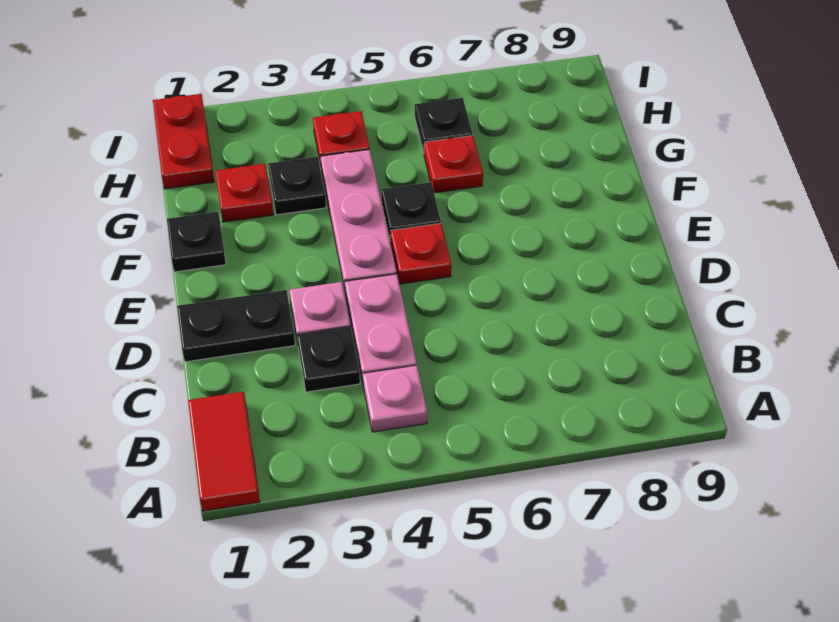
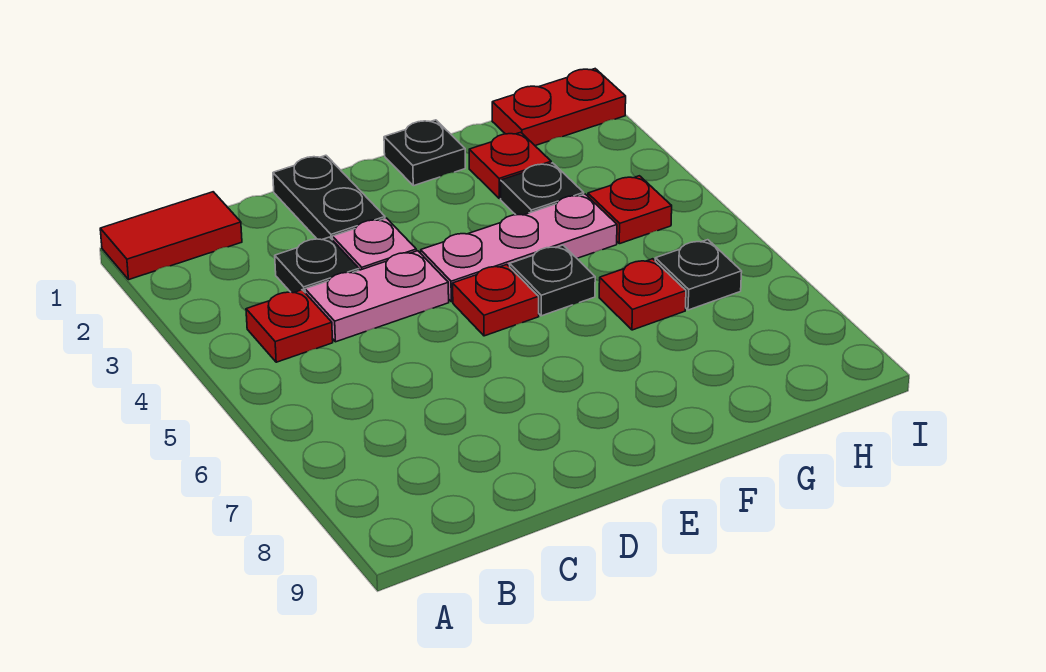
pink plate B4 level 1 -> red plate B4 level 1

